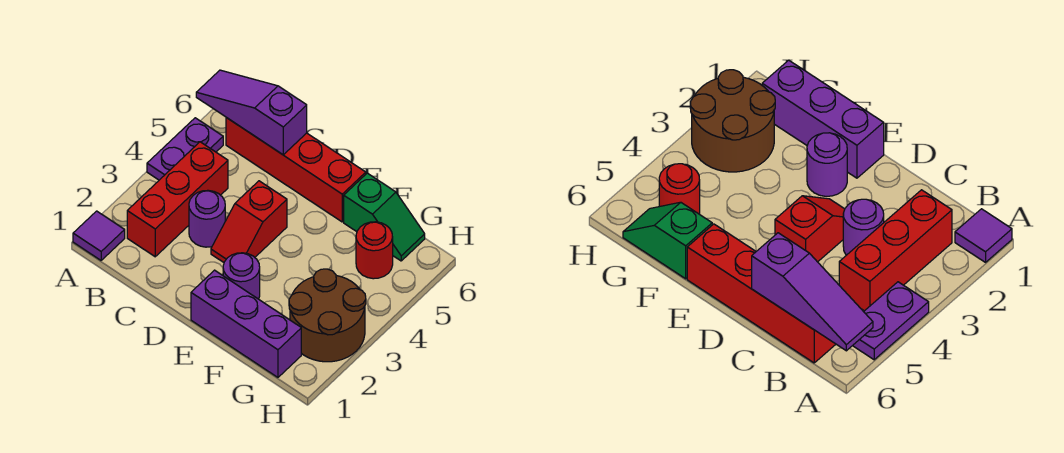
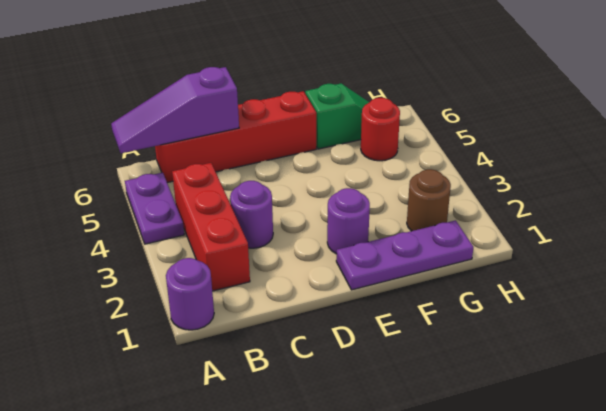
purple tile A1 level 1 -> purple round brick A1 level 1
red slope D3:D4 level 1 top 4 -> none
purple brick E1:G1 level 1 -> purple plate E1:G1 level 1
brown round brick G2:H3 level 1 -> brown round brick G2 level 1

